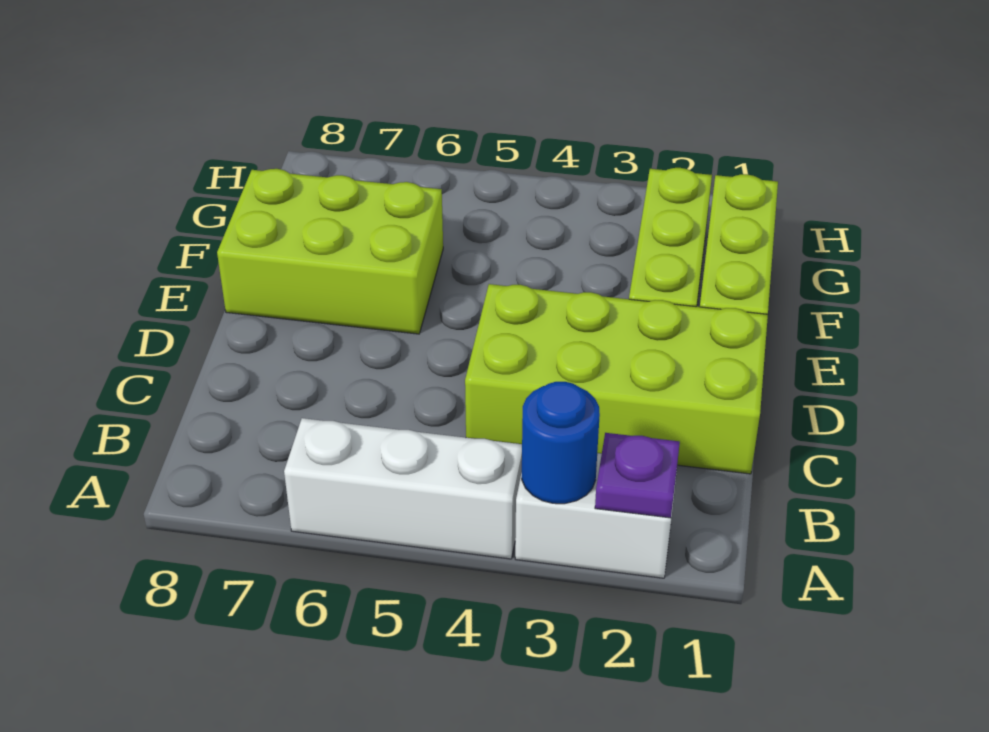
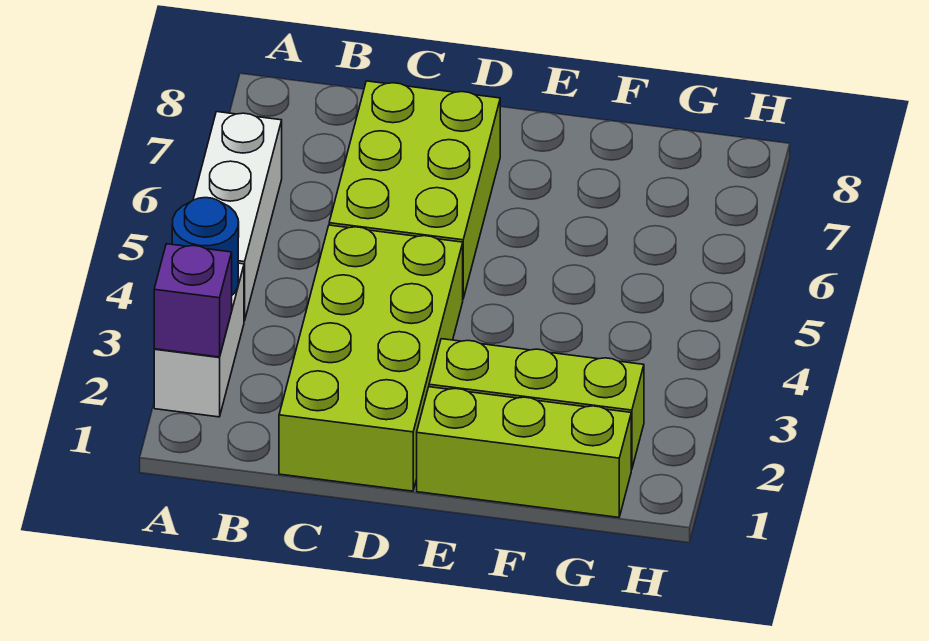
purple plate A2 level 2 -> purple brick A2 level 2
lime brick E6:F8 level 1 -> lime brick C5:D7 level 1

